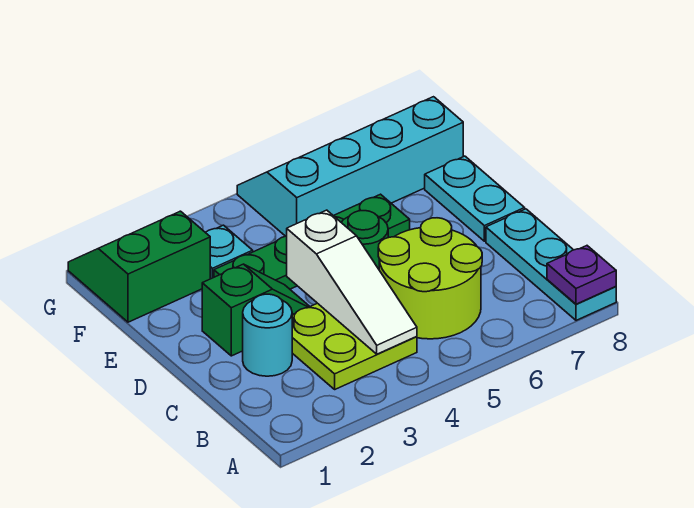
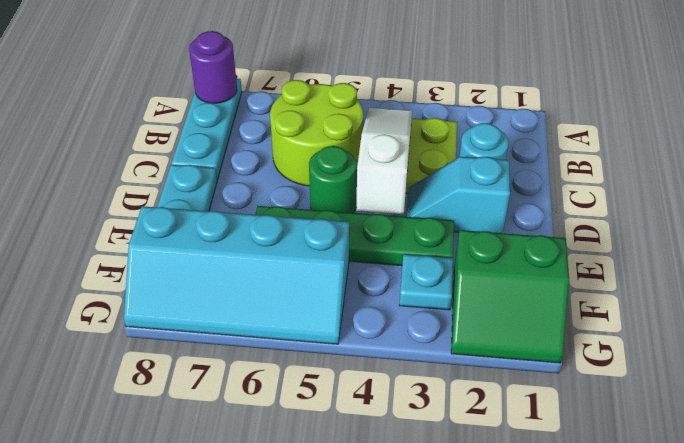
purple plate A8 level 2 -> purple round brick A8 level 2
green slope D2:D3 level 1 top 2 -> cyan slope D2:D3 level 1 top 2

